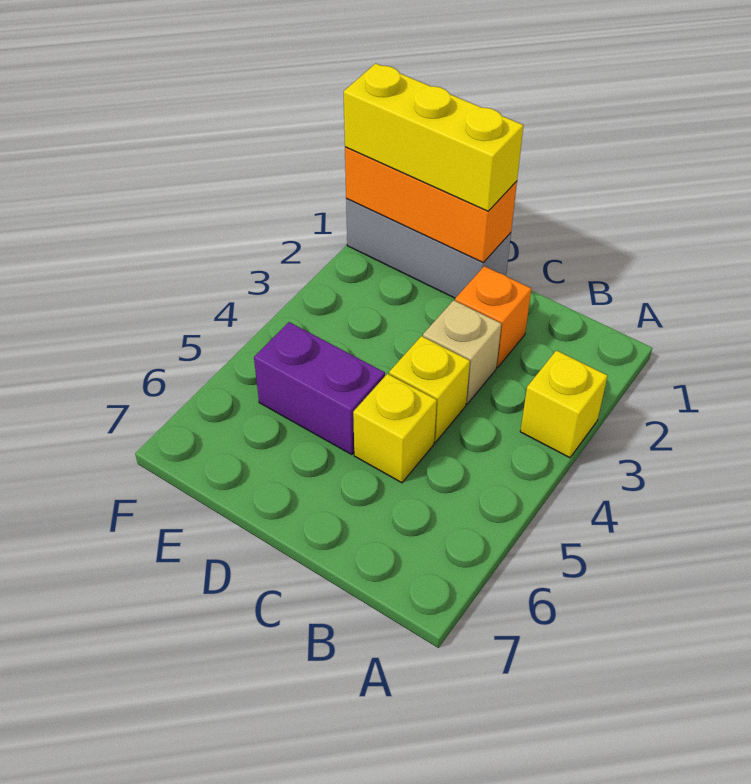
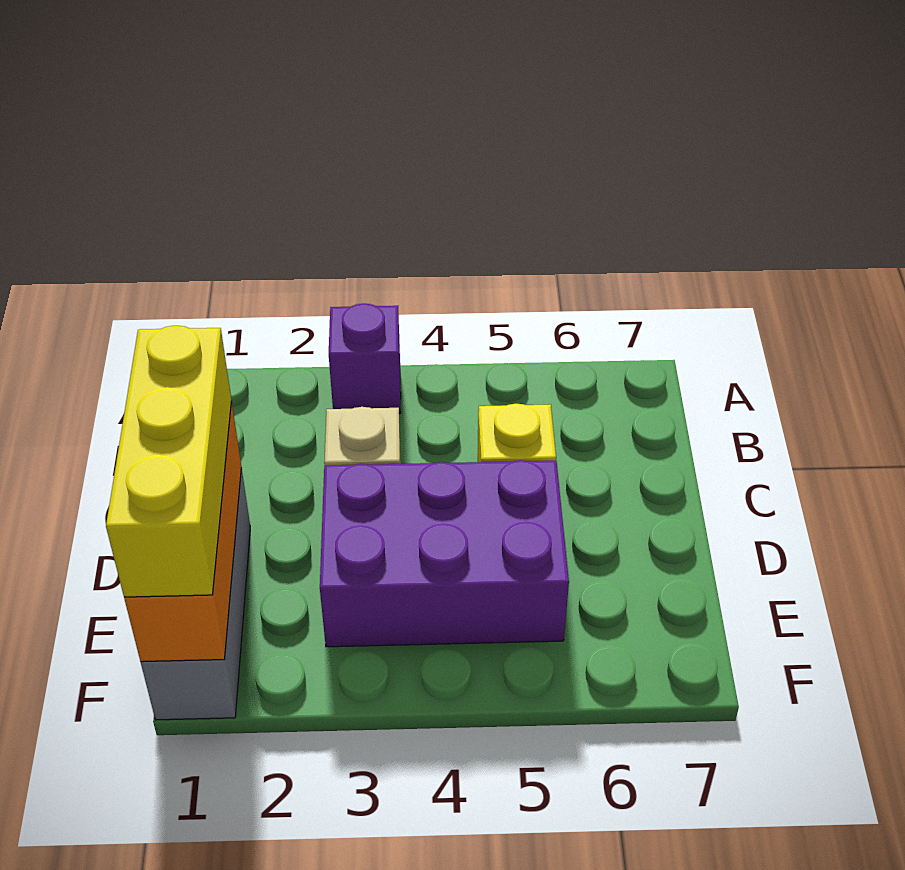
yellow brick A3 level 1 -> purple brick A3 level 1
orange brick C2 level 1 -> none
yellow brick C4 level 1 -> none
purple brick D5:E5 level 1 -> purple brick D3:E5 level 1

